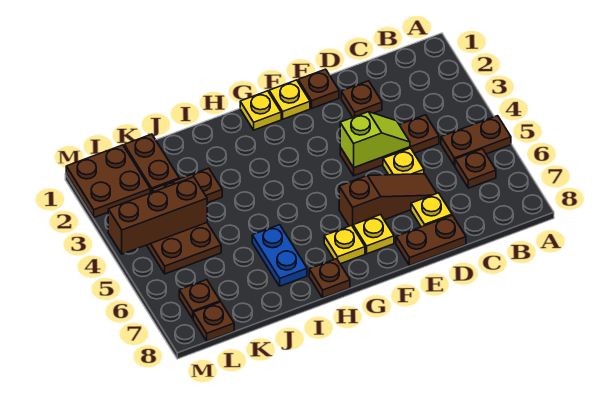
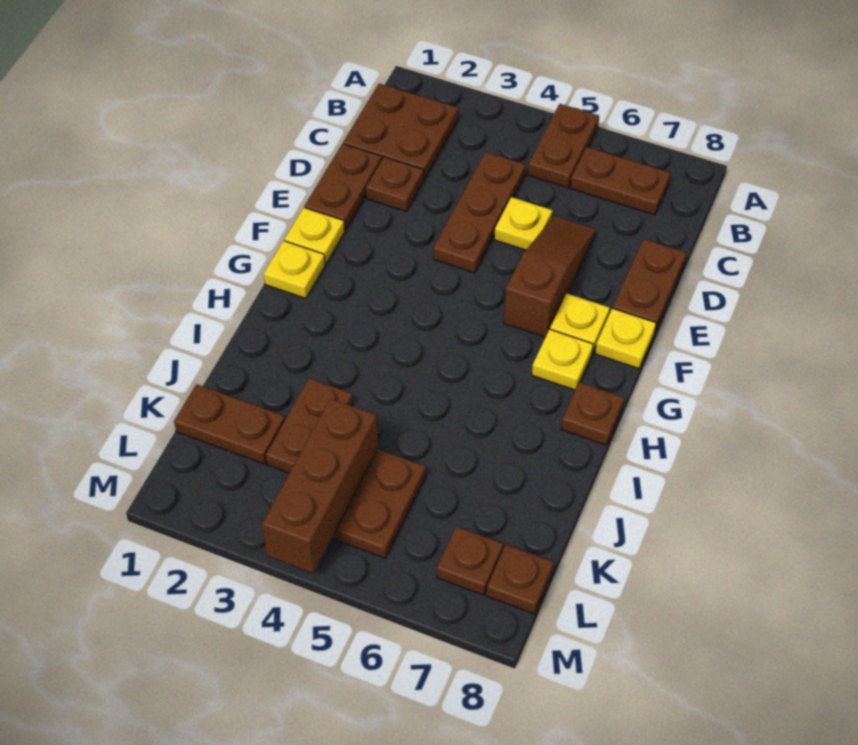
brown plate B6 level 1 -> brown plate B6:B7 level 1
lime slope D4:E4 level 2 top E -> none
yellow plate D7 level 1 -> yellow plate F8 level 1
brown plate E1 level 1 -> brown plate D1:E1 level 1
blue plate I6:I7 level 1 -> none
brown plate L1:M2 level 1 -> brown plate B1:C2 level 1

